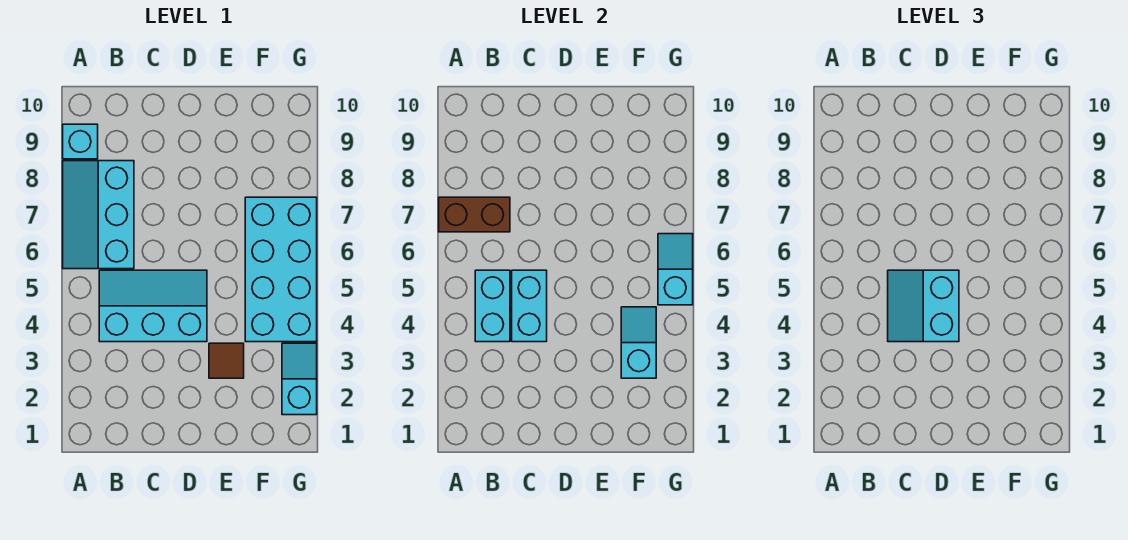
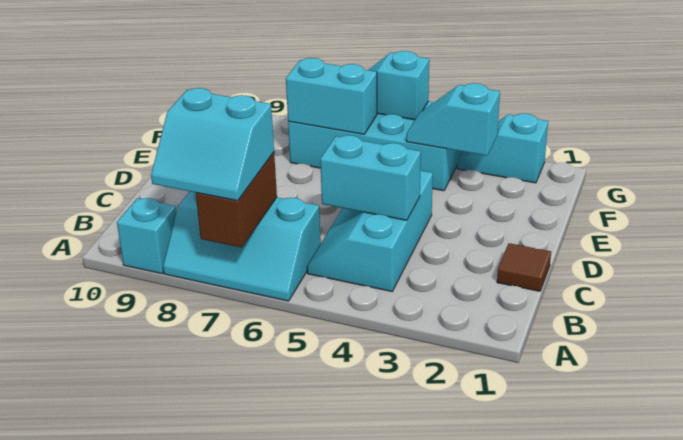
cyan brick B4:B5 level 2 -> cyan brick F6:F7 level 2
cyan slope C4:D5 level 3 top D -> cyan slope A7:B8 level 3 top B
brown tile E3 level 1 -> brown tile C1 level 1

